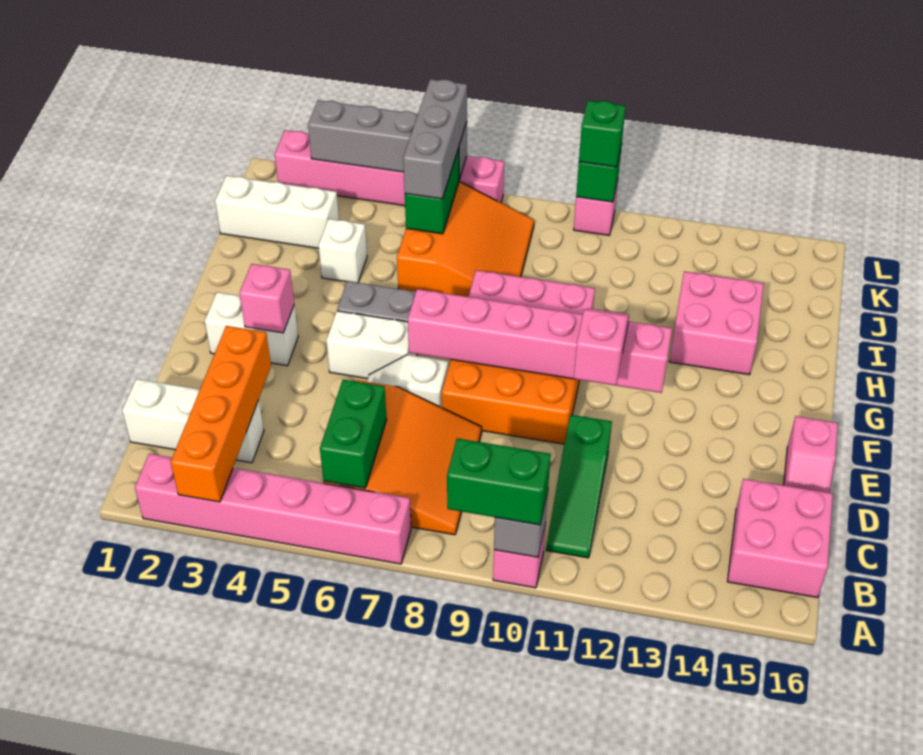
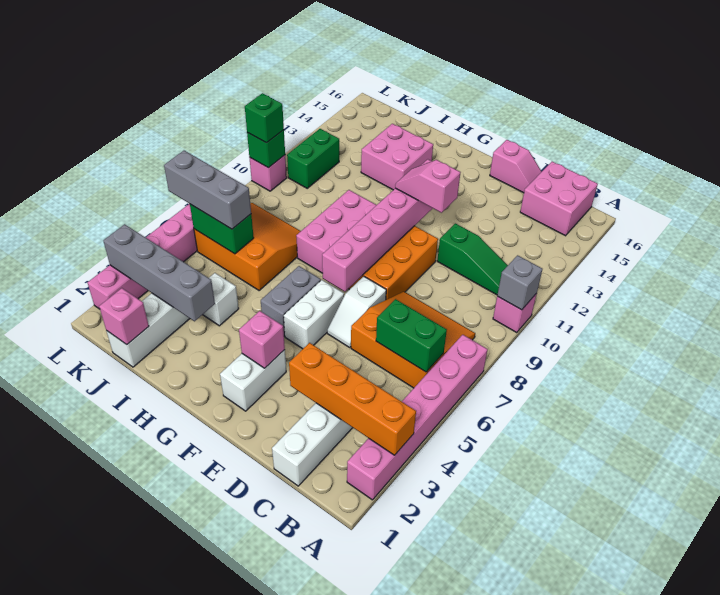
green brick A9:A10 level 3 -> green brick K11:K12 level 1
none -> pink brick J1 level 2
grey brick L3:L6 level 2 -> grey brick I3:L3 level 2

